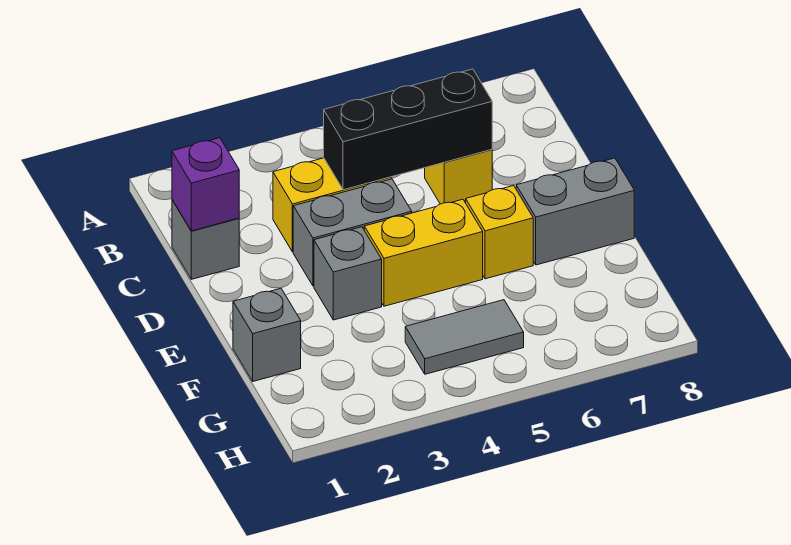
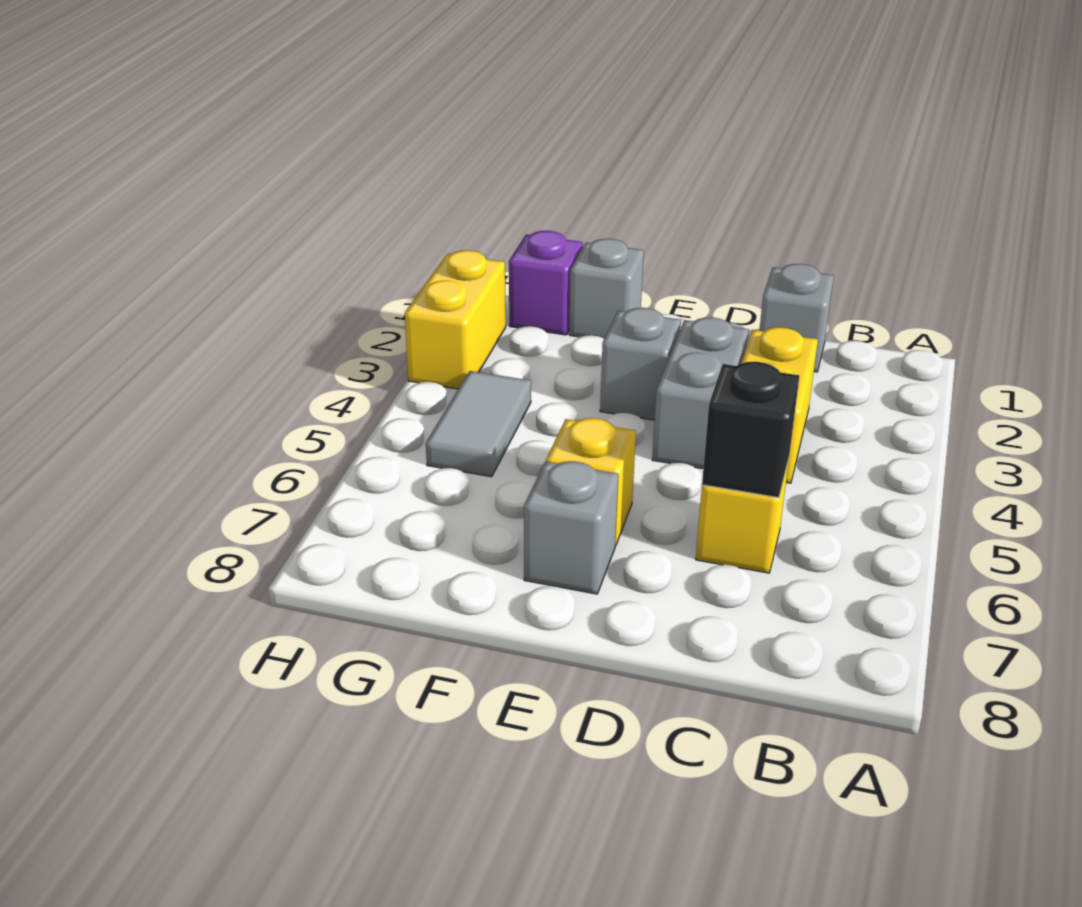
purple brick C1 level 2 -> purple brick G1 level 1
black brick C4:C6 level 2 -> black brick C6 level 2
yellow brick E4:E5 level 1 -> yellow brick H2:H3 level 1
grey brick E7:E8 level 1 -> grey brick E7 level 1

